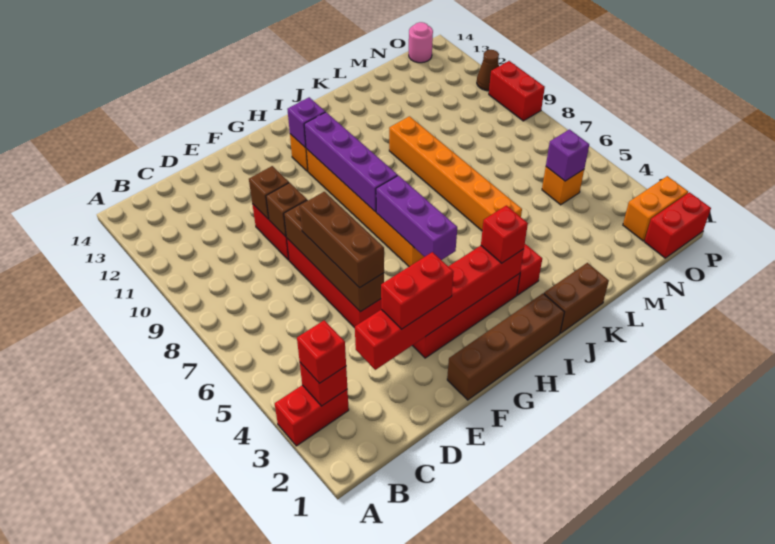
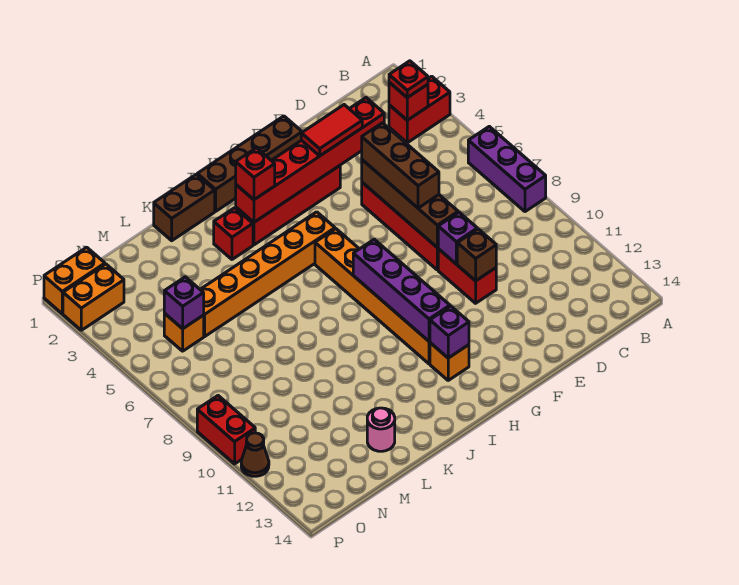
red brick B3 level 3 -> red plate B3 level 3
red brick E3:F3 level 3 -> red tile E3:F3 level 3
brown brick E9 level 2 -> purple brick E9 level 2
purple brick H5:H7 level 2 -> purple brick A6:A8 level 1
orange brick K5:K10 level 1 -> orange brick H5:M5 level 1
red brick O1:P1 level 1 -> orange brick O1:P1 level 1
pink round brick O14 level 1 -> pink round brick L13 level 1

